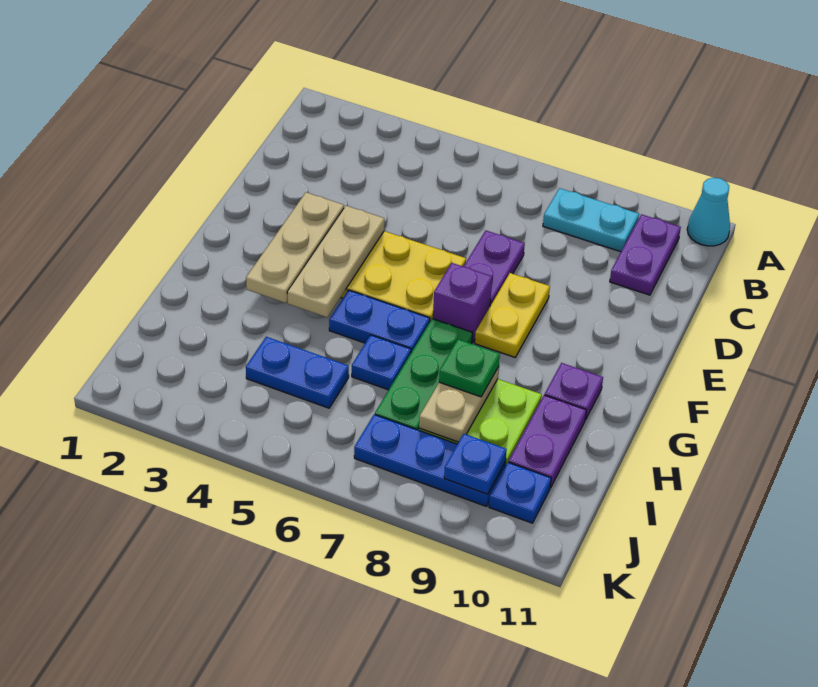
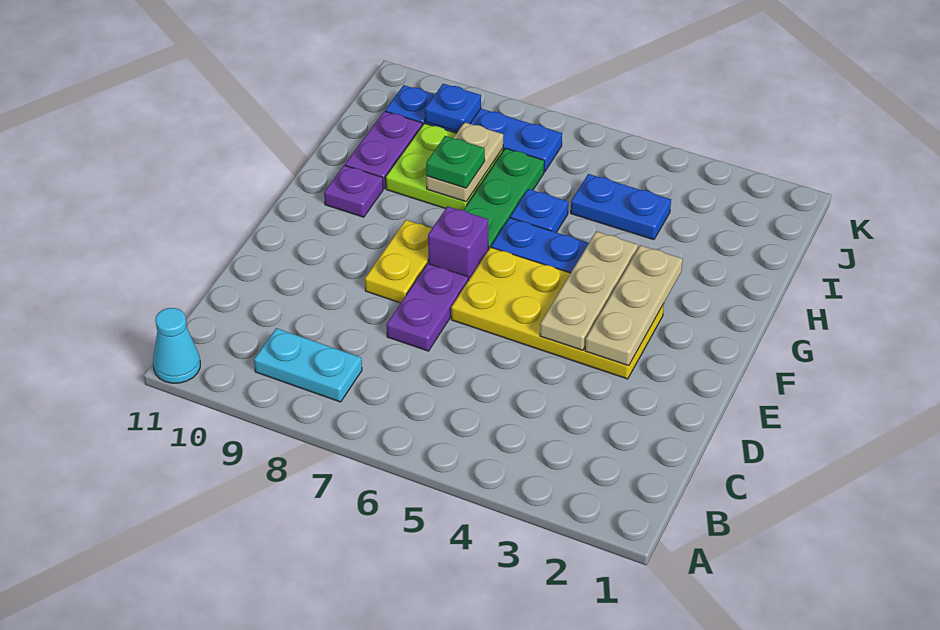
purple plate B10:C10 level 1 -> none

